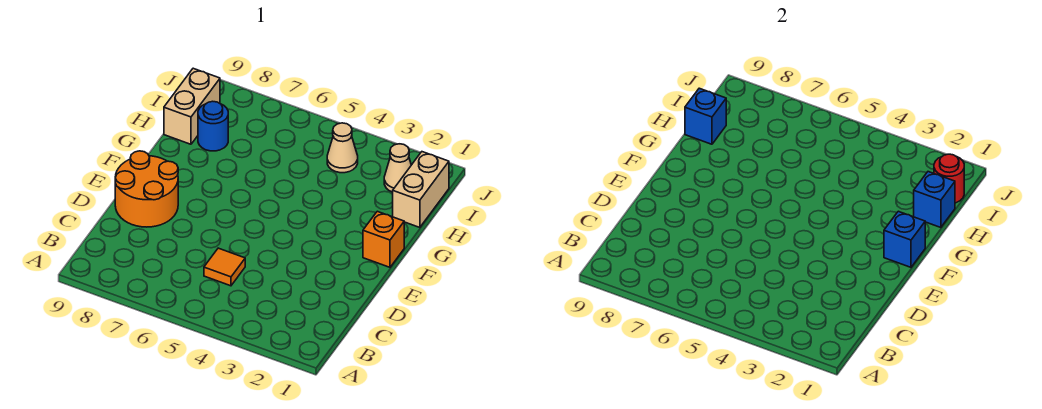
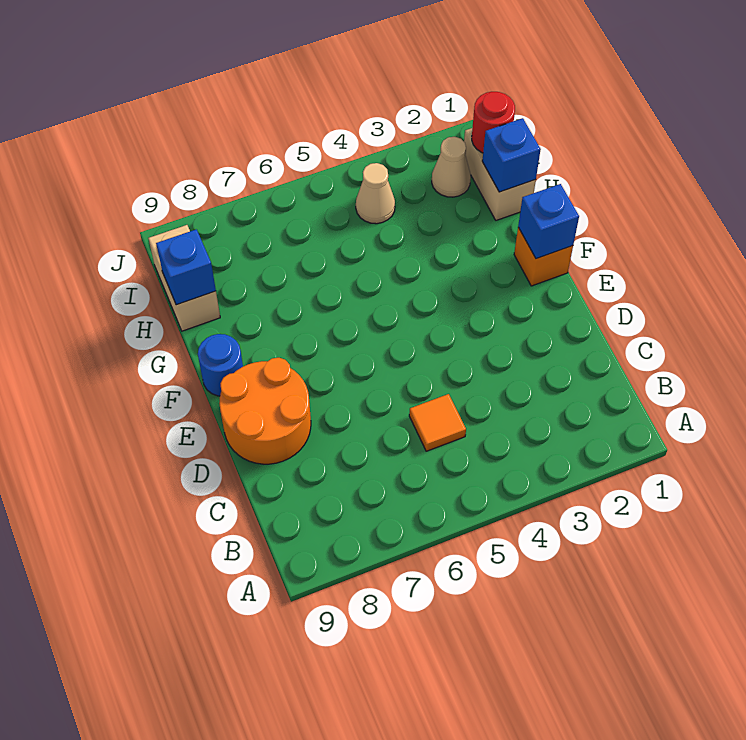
blue round brick H8 level 1 -> blue round brick F9 level 1

